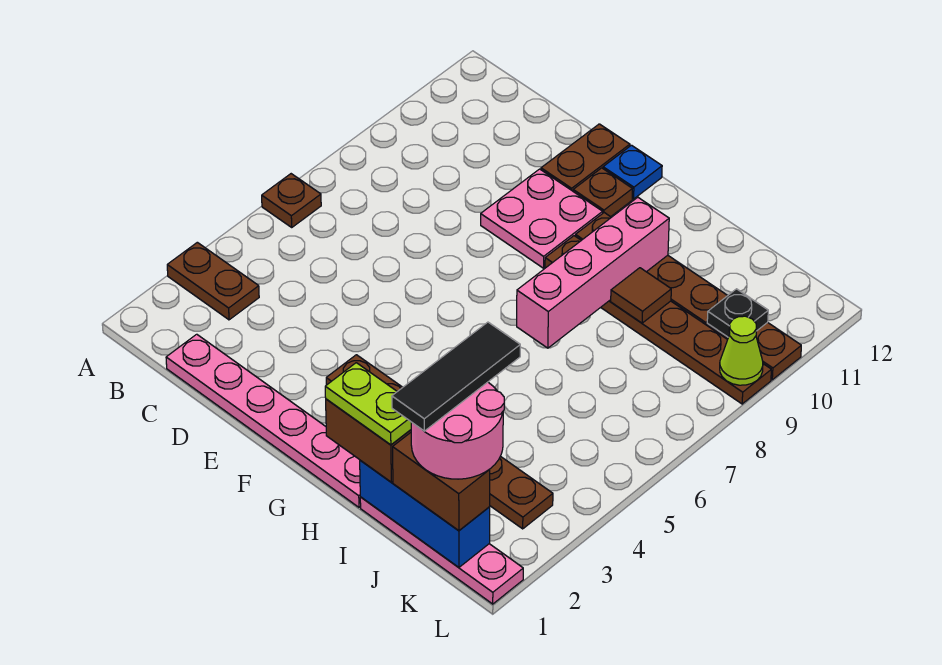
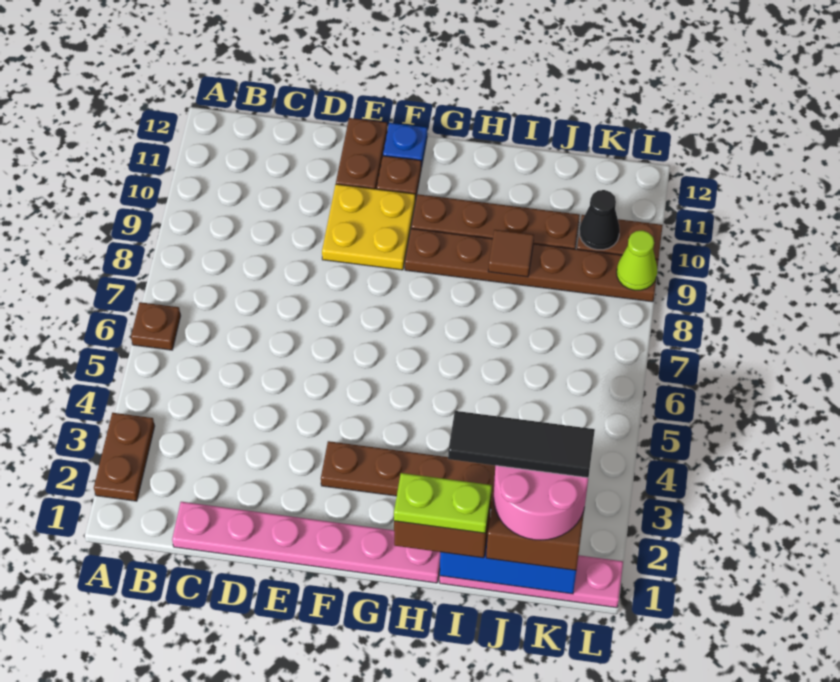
brown plate A3:B3 level 1 -> brown plate A2:A3 level 1
pink plate E9:F10 level 1 -> yellow plate E9:F10 level 1
pink brick H7:H10 level 2 -> none
black tile J1:J3 level 5 -> black tile I2:K2 level 5
black plate K10 level 2 -> black cone K10 level 2

